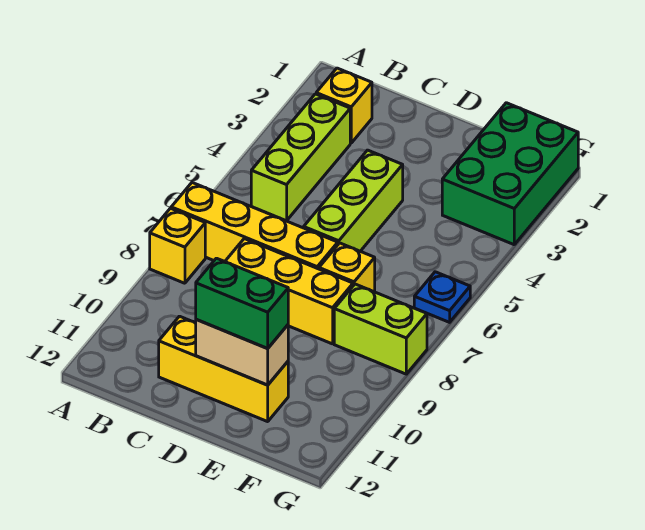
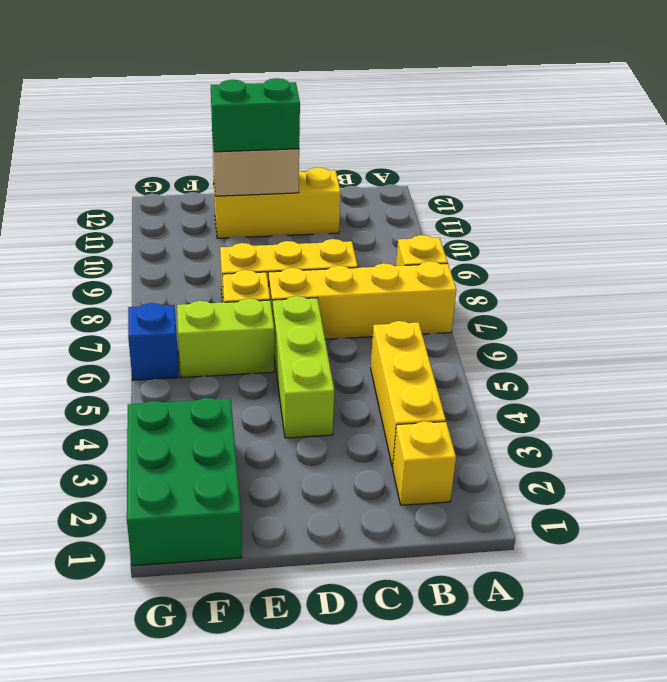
lime brick B3:B5 level 1 -> yellow brick B3:B5 level 1
lime brick F8:G8 level 1 -> lime brick E6:F6 level 1
blue plate G6 level 1 -> blue brick G6 level 1

